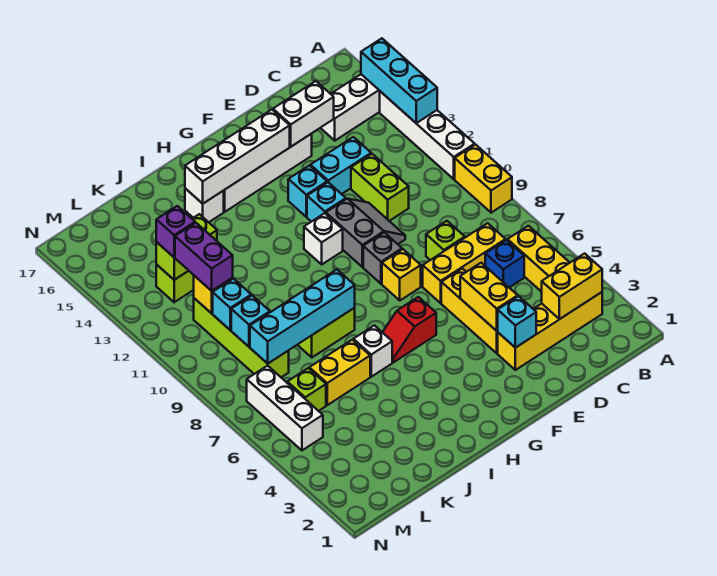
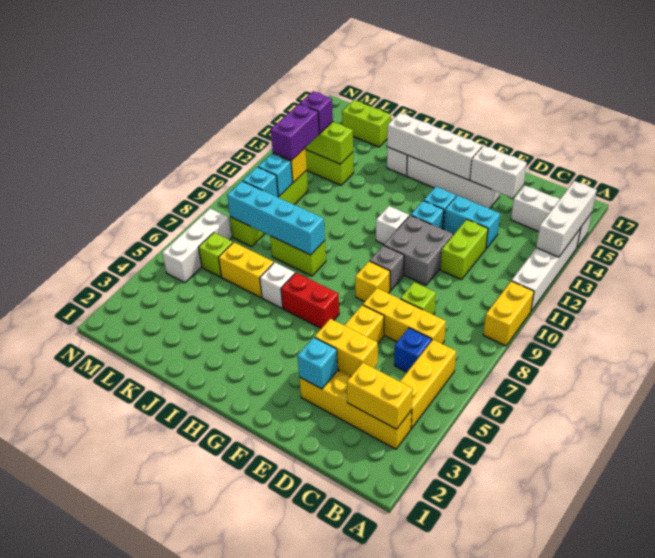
cyan brick A13:A15 level 2 -> white brick A13:A15 level 2
yellow brick E4:E5 level 2 -> yellow brick D4:E4 level 2
grey slope E10:F11 level 1 top F -> grey brick E10:F11 level 1
red slope G6:H6 level 1 top G -> red brick G6:H6 level 1
none -> lime brick K16:L16 level 1

